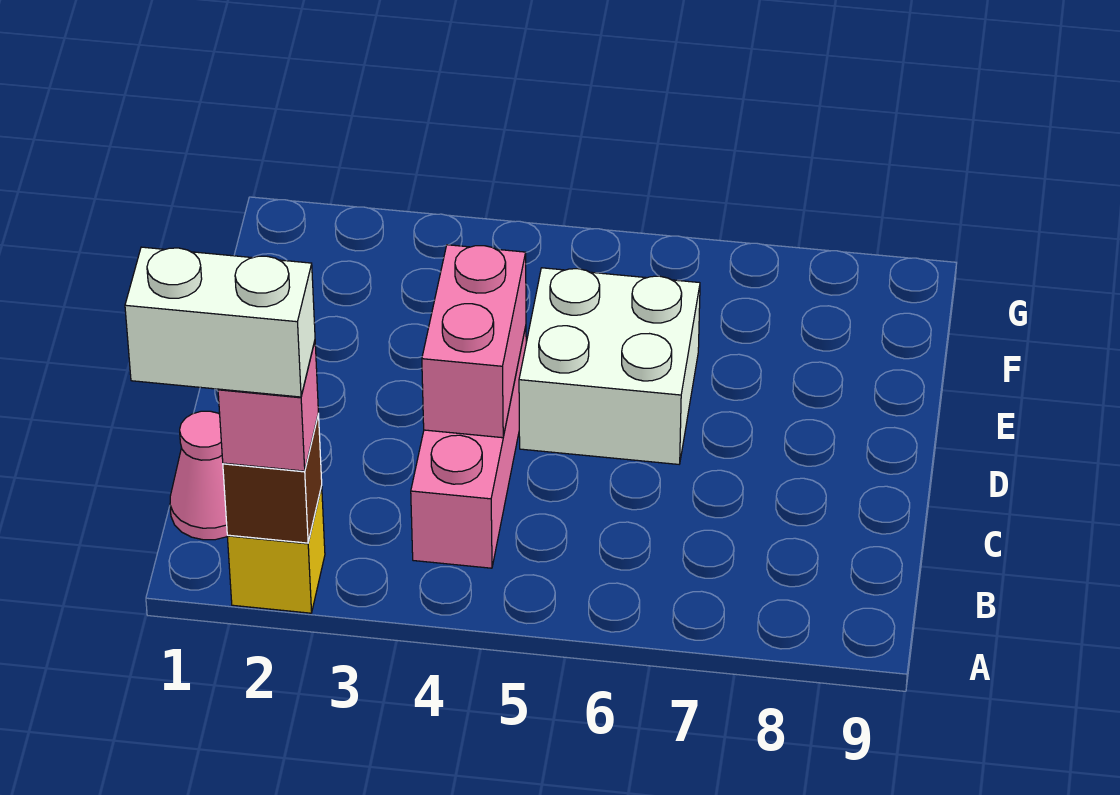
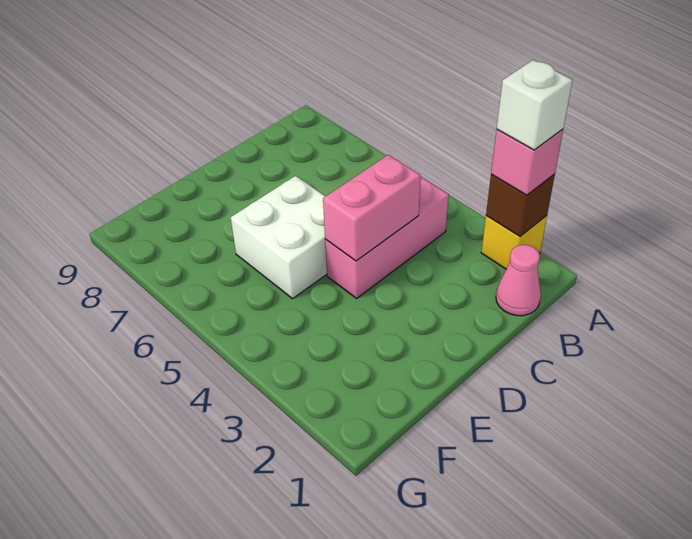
white brick A1:A2 level 4 -> white brick A2 level 4

